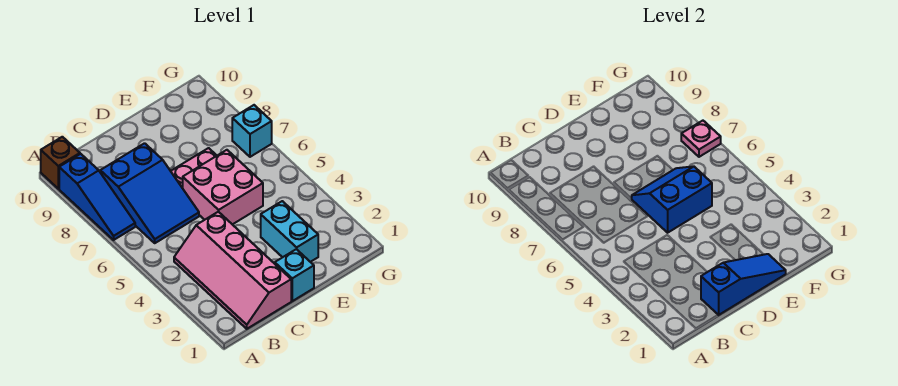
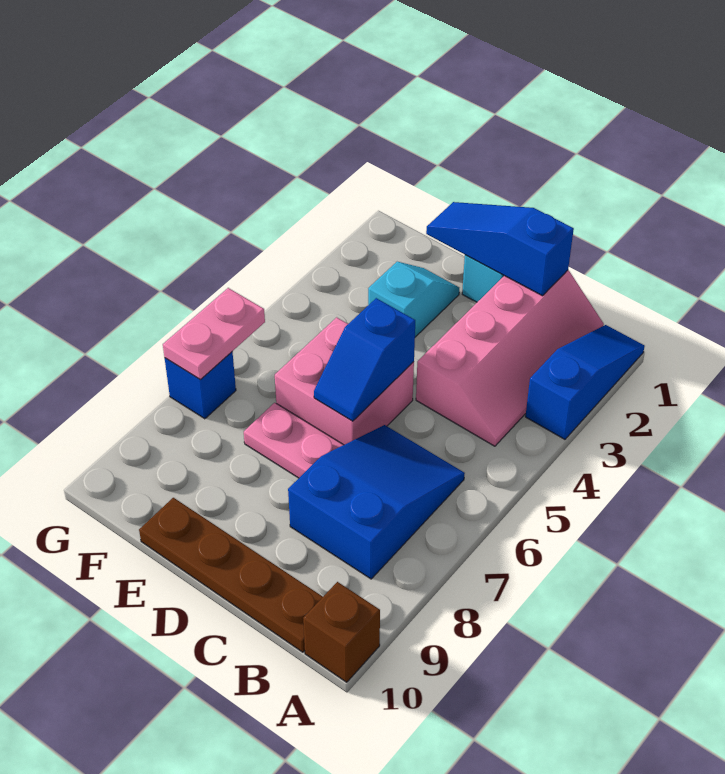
blue slope A7:A9 level 1 top 9 -> blue slope A1:A3 level 1 top 3
none -> brown plate B10:E10 level 1
blue slope D5:E6 level 2 top 5 -> blue slope D5:D6 level 2 top 5
cyan brick E2:E3 level 1 -> cyan slope E2:E3 level 1 top 3
cyan brick G7 level 1 -> blue brick G7 level 1
pink plate G7 level 2 -> pink plate G6:G7 level 2

